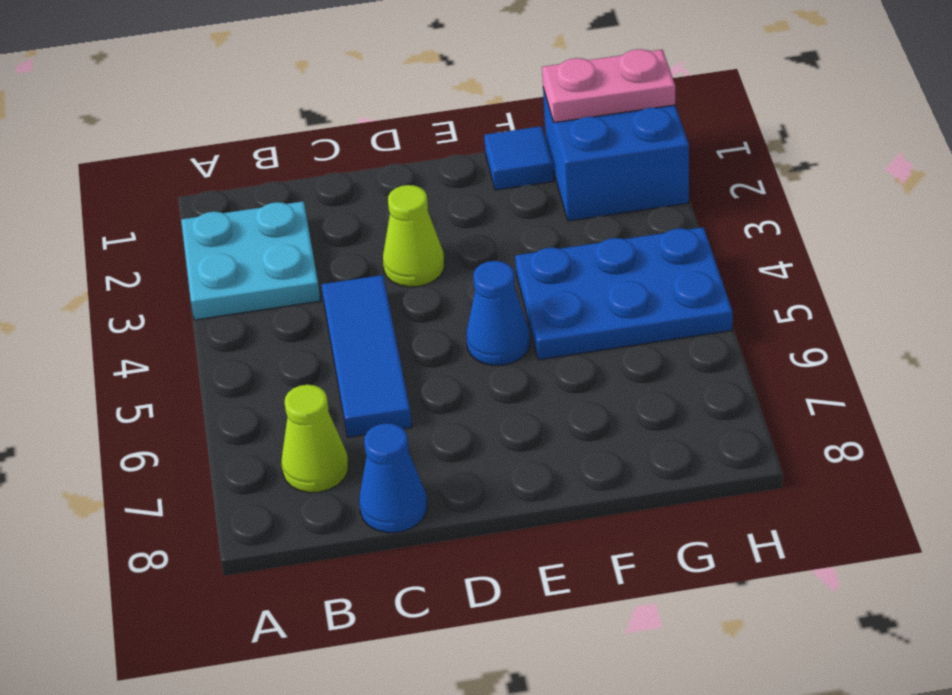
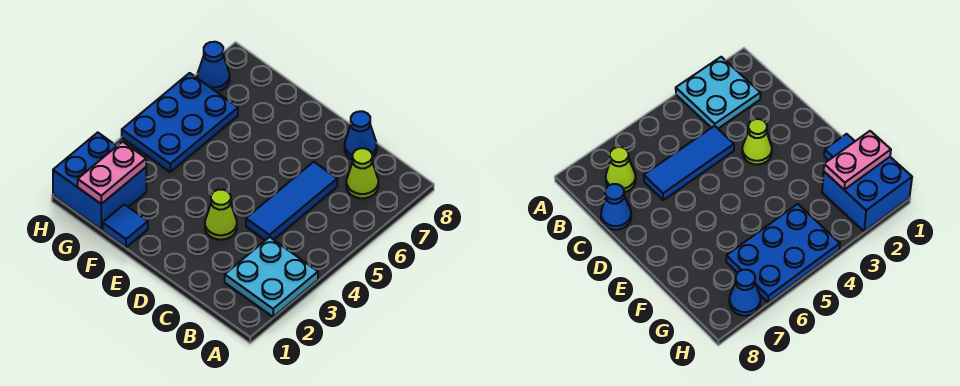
blue cone E5 level 1 -> blue cone H7 level 1
blue plate F4:H5 level 1 -> blue plate G4:H6 level 1
pink plate G1:H1 level 2 -> pink plate G1:G2 level 2

